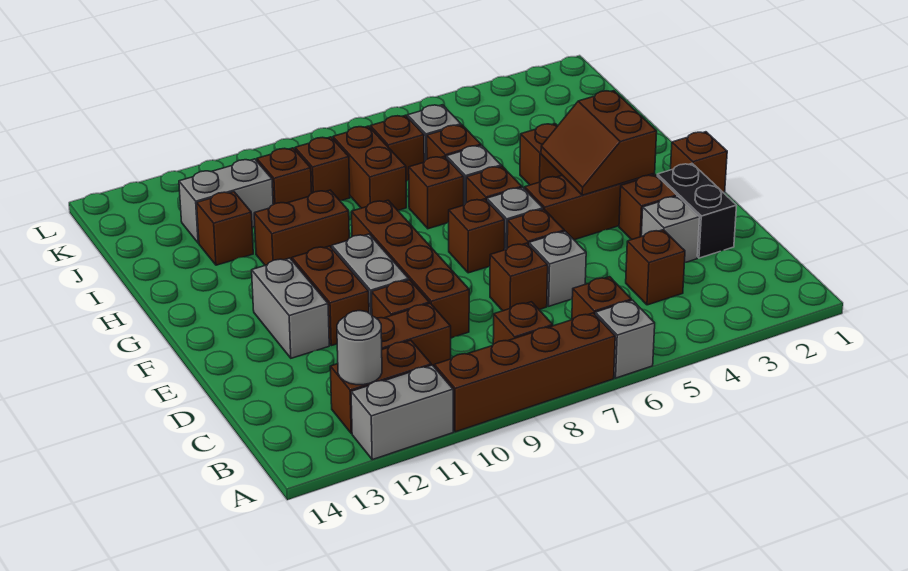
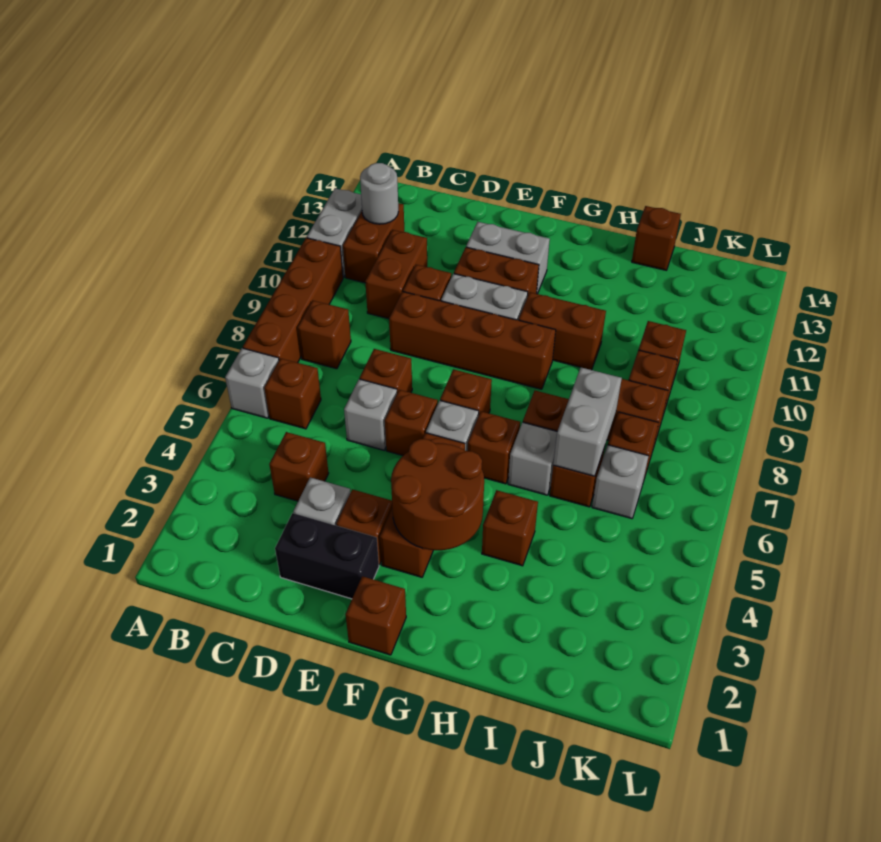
brown slope F3:G4 level 2 top 3 -> brown round brick F3:G4 level 2
brown brick H10:H11 level 1 -> brown brick G10:H10 level 1
brown brick I12 level 1 -> brown brick I14 level 1
grey brick J11:J12 level 1 -> grey brick I6:I7 level 2

